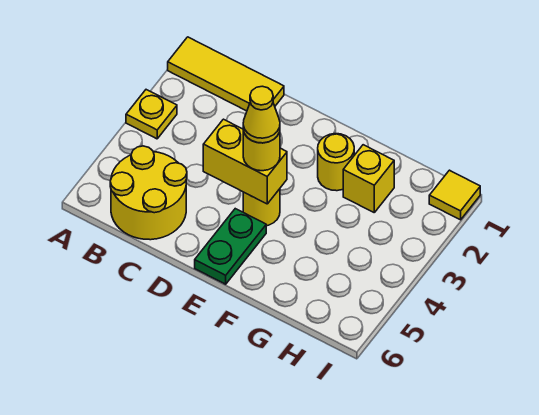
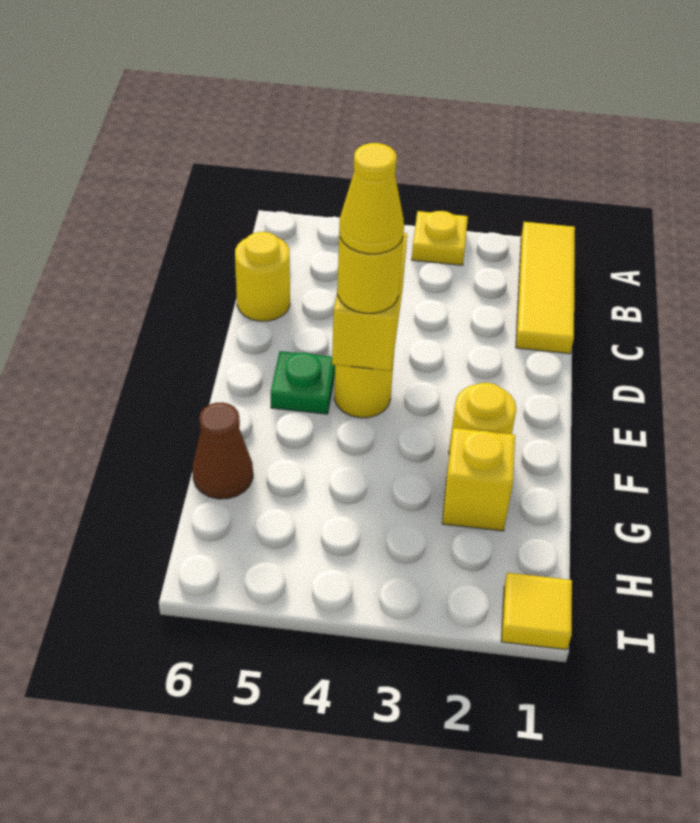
yellow round brick B5:C6 level 1 -> yellow round brick C6 level 1
green plate E5:E6 level 1 -> green plate E5 level 1
none -> brown cone G6 level 1

